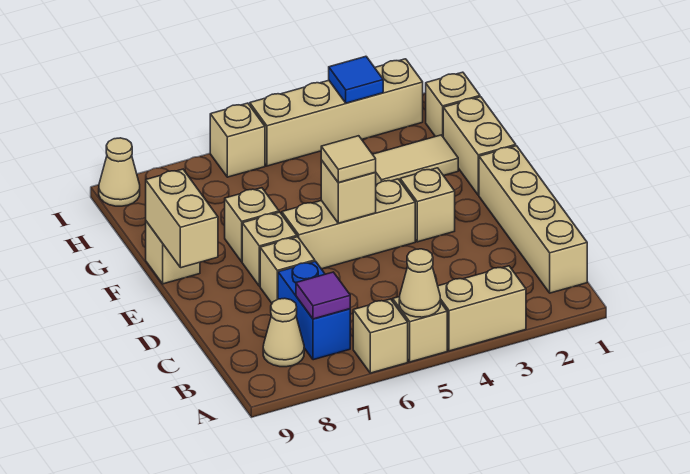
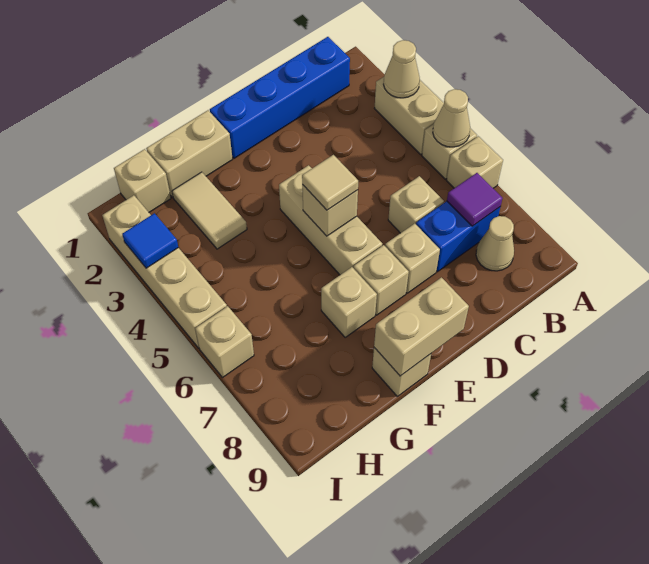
tan brick B1:E1 level 1 -> blue brick B1:E1 level 1
tan brick E3 level 1 -> tan brick C6 level 1
tan cone I9 level 1 -> tan cone A3 level 2

